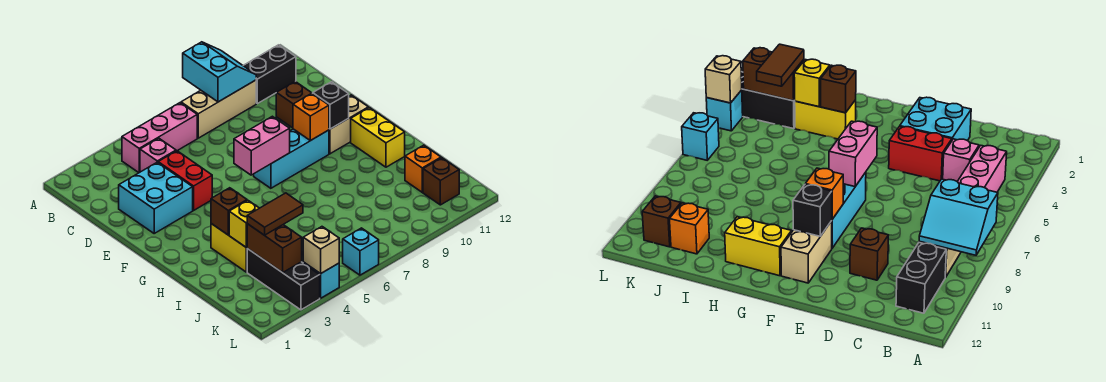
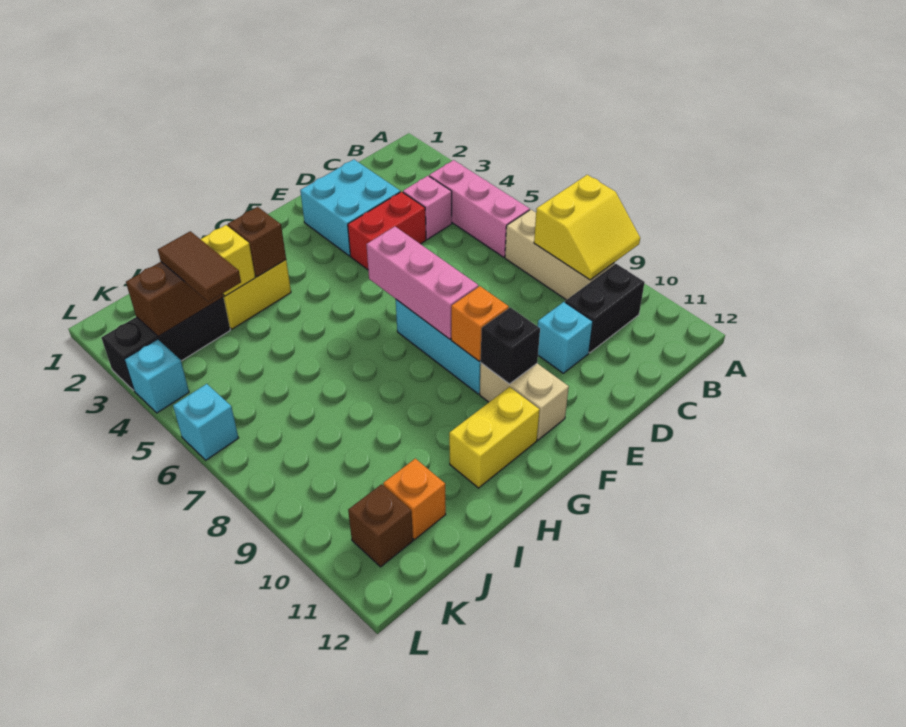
cyan slope A8:B9 level 2 top 8 -> yellow slope A8:B9 level 2 top 8
black brick B10:B11 level 1 -> black brick B10:C10 level 1
brown brick D10 level 1 -> cyan brick D10 level 1
pink brick F6:F7 level 2 -> pink brick F6:F8 level 2
tan brick L4 level 2 -> none

